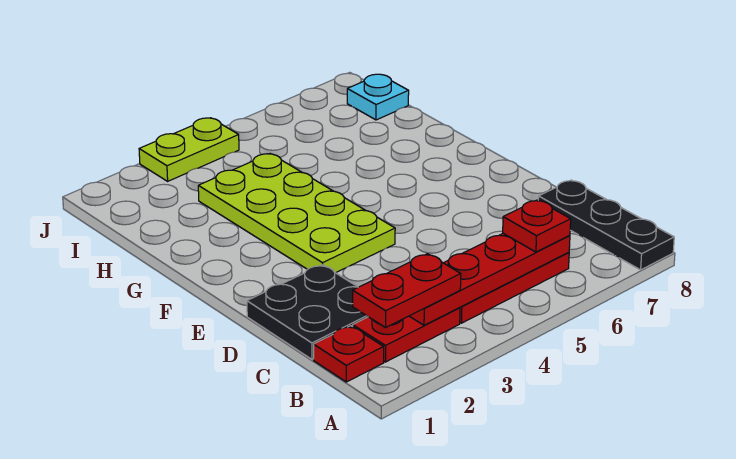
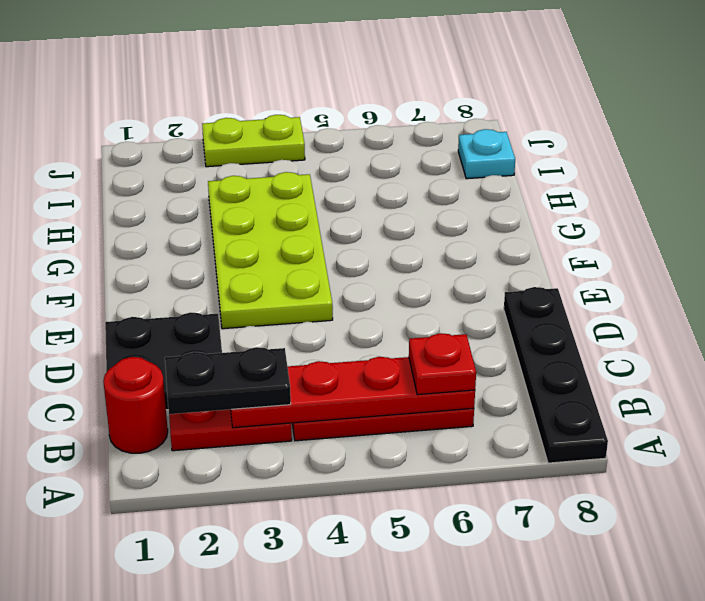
black plate A8:C8 level 1 -> black plate A8:D8 level 1
red plate B1 level 1 -> red round brick B1 level 1
red plate B2:B3 level 3 -> black plate B2:B3 level 3

